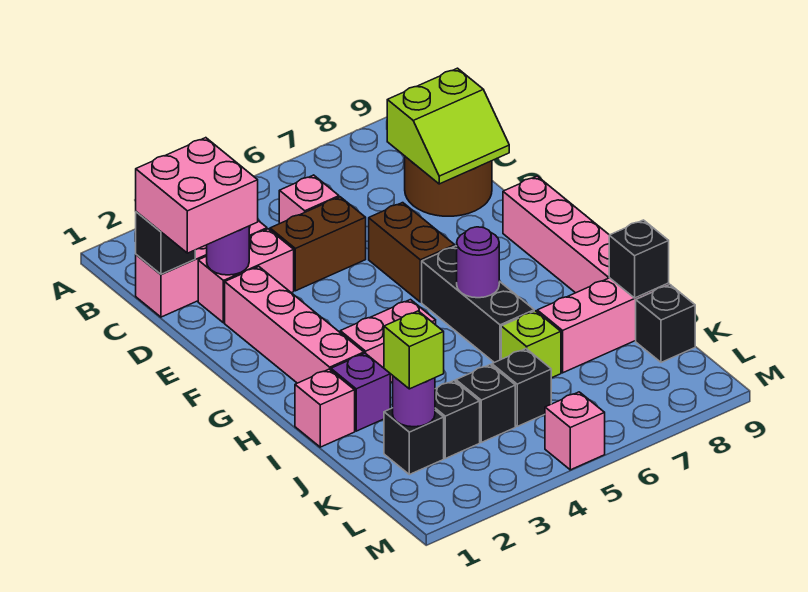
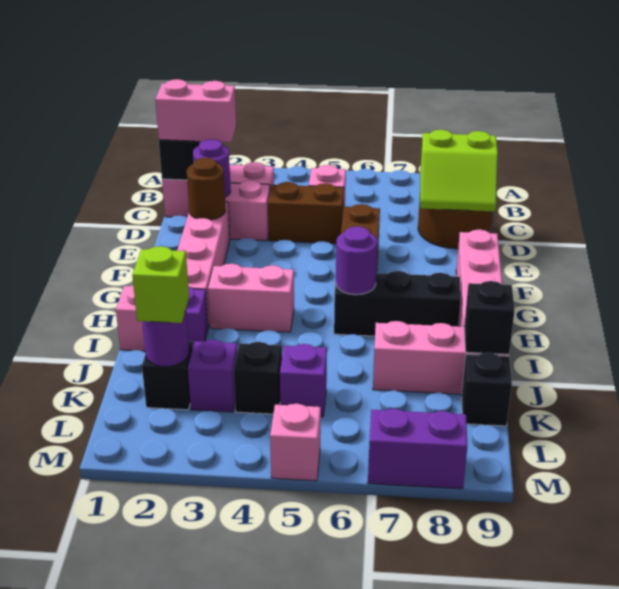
pink brick C1:D2 level 3 -> pink brick C1:C2 level 3
none -> brown round brick E2 level 2
black brick G6:I6 level 1 -> black brick H6:H8 level 1
lime brick J6 level 1 -> none
black brick K3 level 1 -> purple brick K3 level 1
black brick K5 level 1 -> purple brick K5 level 1
none -> purple brick M7:M8 level 1

